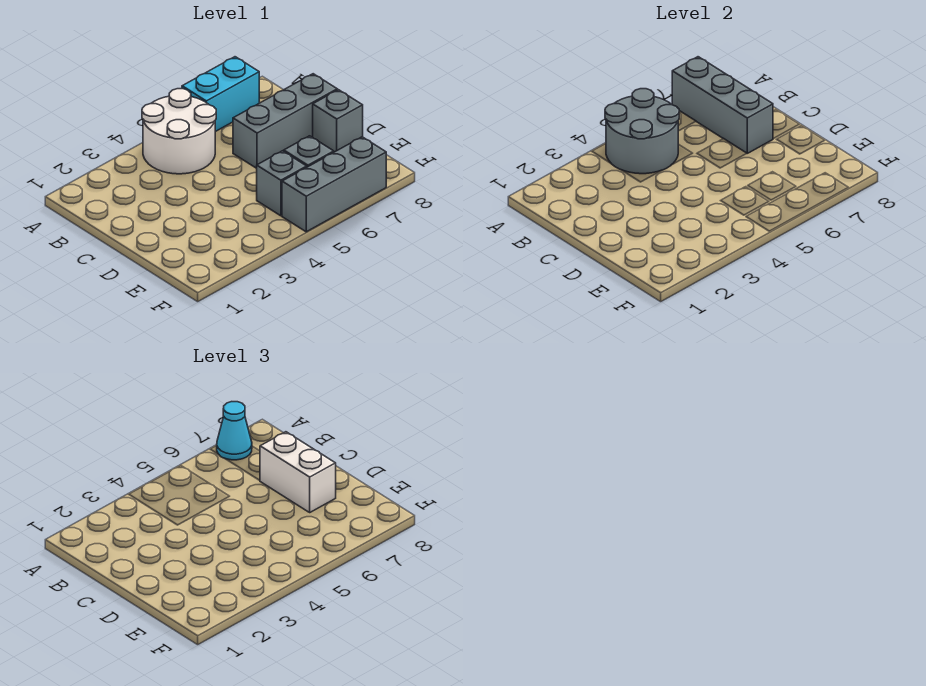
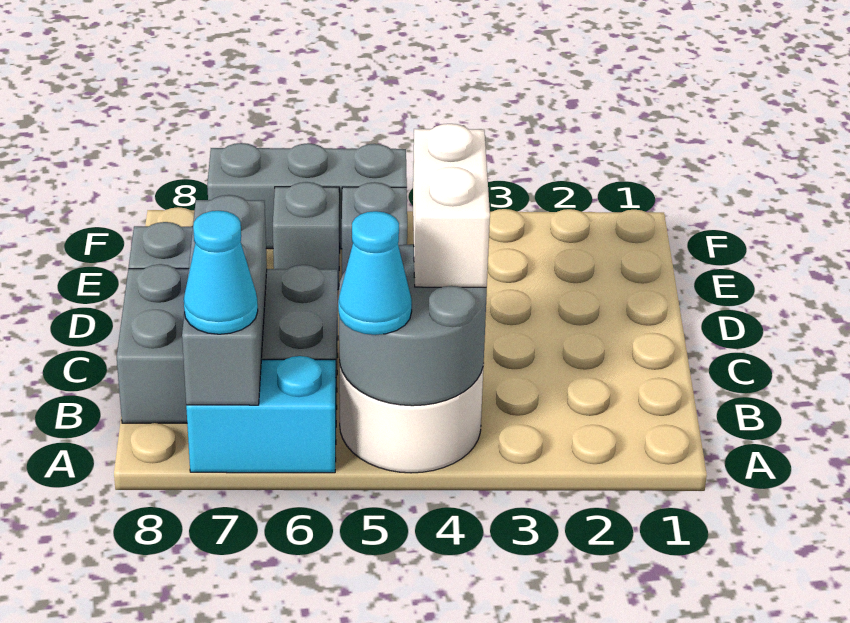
none -> cyan cone A5 level 3
grey brick C6:C8 level 1 -> grey brick B6:C8 level 1
white brick C7:D7 level 3 -> white brick B4:C4 level 3

